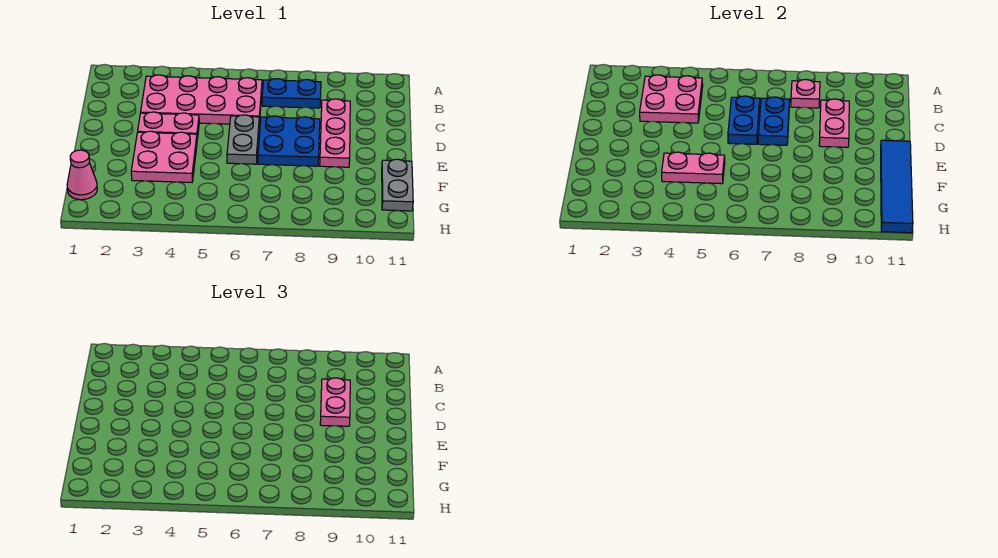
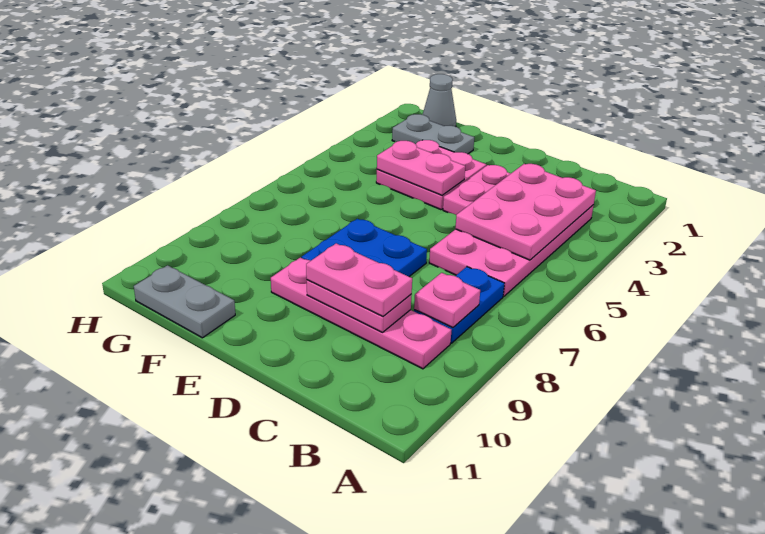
pink plate B3:C4 level 2 -> pink plate B3:C5 level 2
blue plate C6:D6 level 2 -> none
blue plate C7:D7 level 2 -> none
pink plate C9:E9 level 1 -> pink plate B9:E9 level 1
grey plate D6:E6 level 1 -> grey plate F2:G2 level 1
blue tile E11:H11 level 2 -> none
pink plate F4:F5 level 2 -> pink plate E4:F4 level 2
pink cone G1 level 1 -> grey cone G1 level 1

